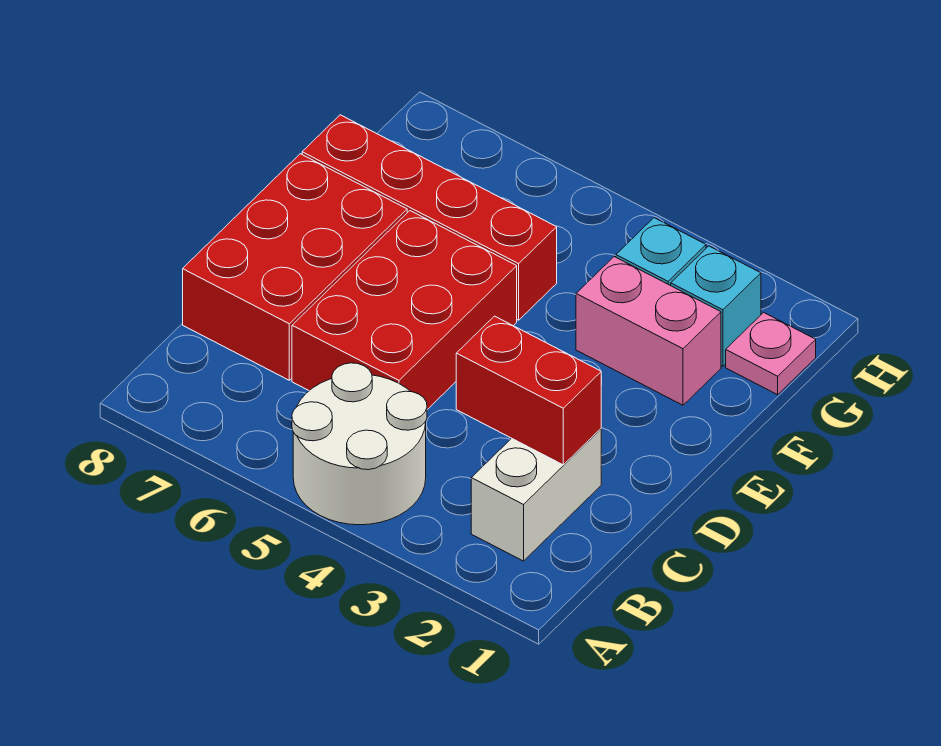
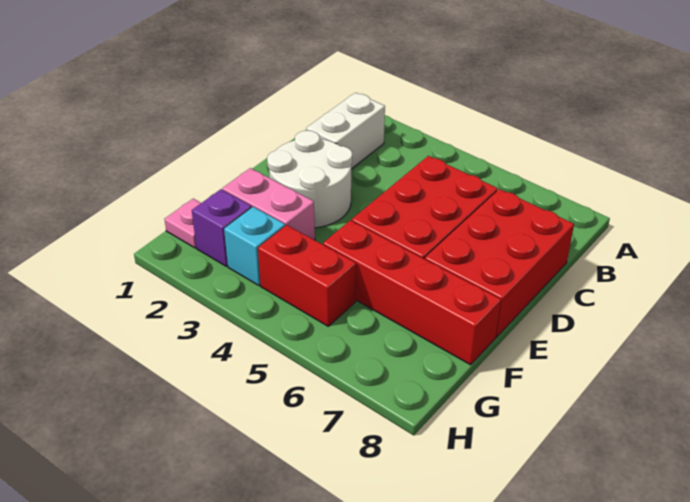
white round brick A4:B5 level 1 -> white round brick D2:E3 level 1
red brick C2:C3 level 2 -> red brick G4:G5 level 1
cyan brick G2 level 1 -> purple brick G2 level 1

